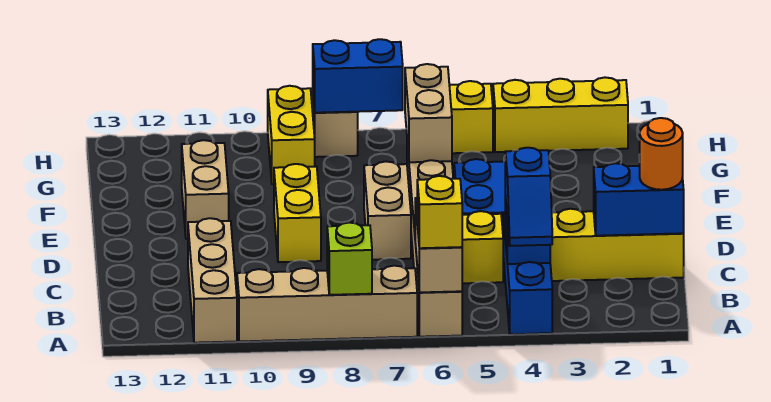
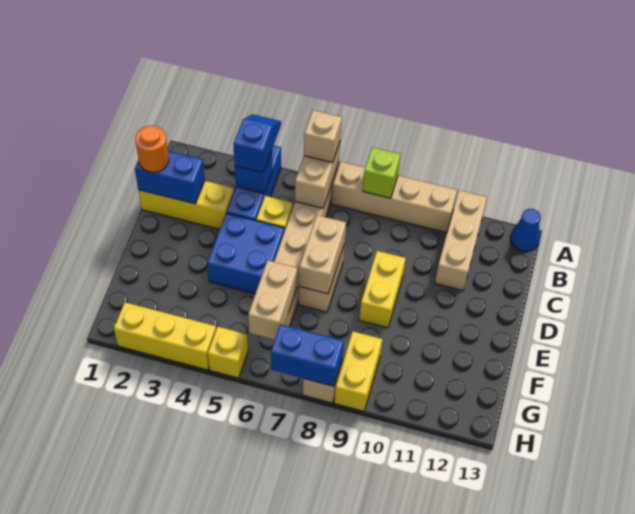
yellow brick A6 level 3 -> tan brick A6 level 3
none -> blue cone A13 level 1
tan brick E11:F11 level 1 -> tan brick D7:E7 level 2

